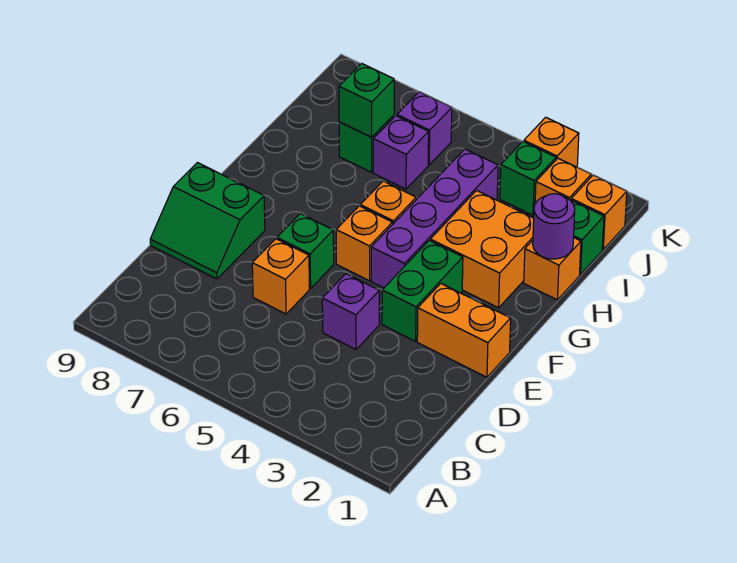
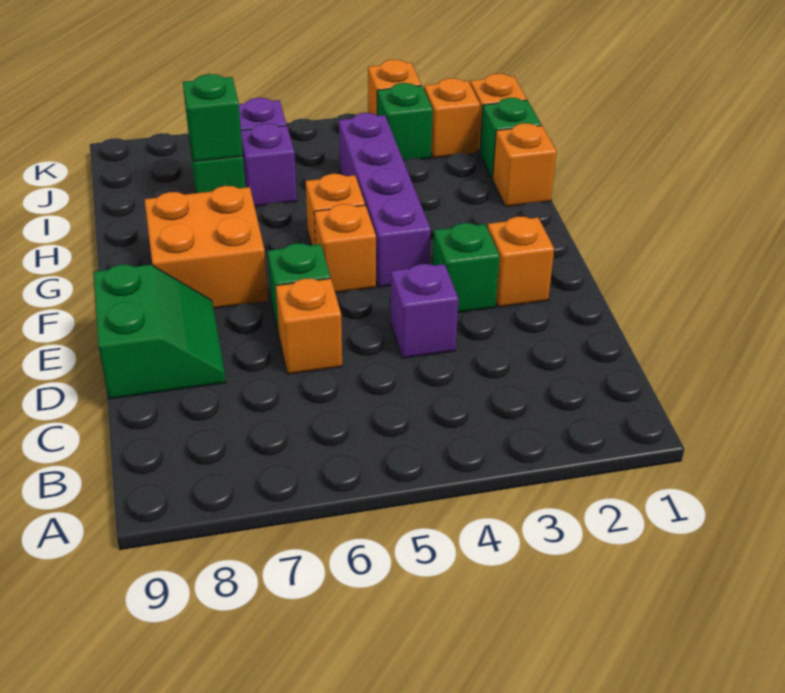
green slope D8:E9 level 1 top E -> green slope D8:E9 level 1 top 9
orange brick E1:E2 level 1 -> orange brick E2 level 1
green brick E3:F3 level 1 -> green brick E3 level 1
orange brick G2:H3 level 1 -> orange brick F7:G8 level 1
purple round brick H1 level 2 -> none

